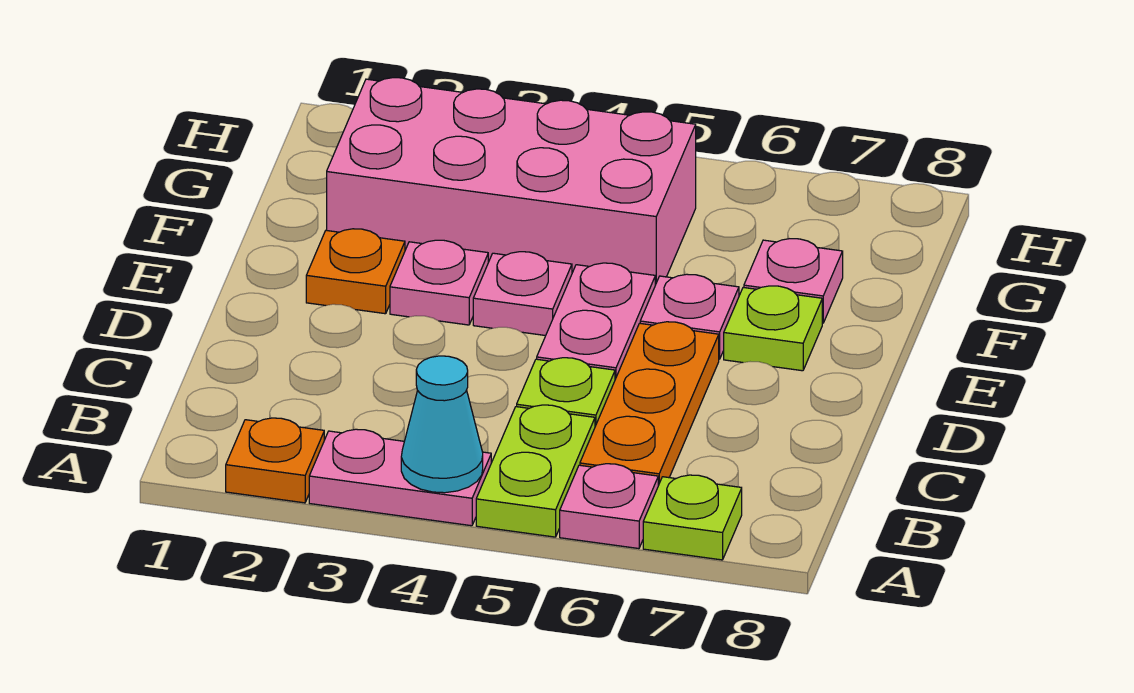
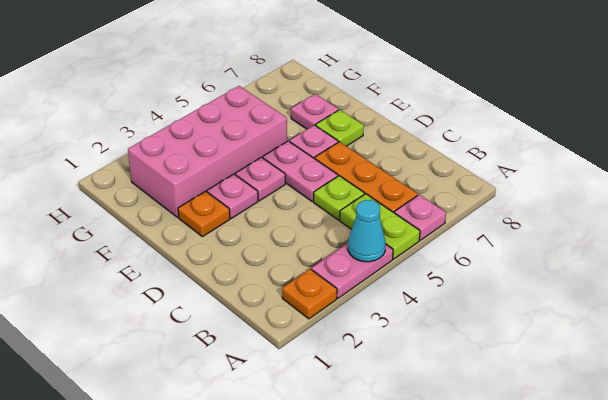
lime plate A7 level 1 -> none

